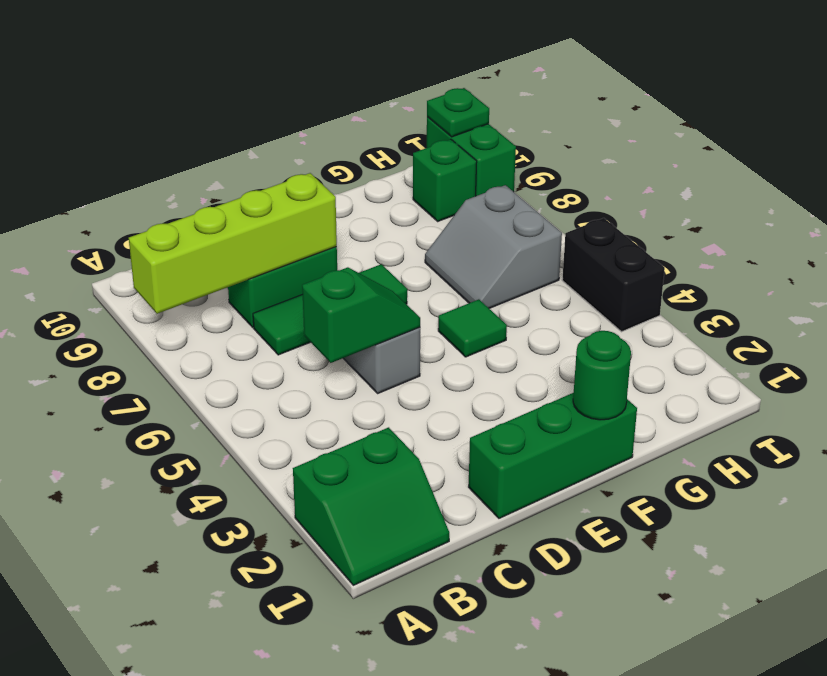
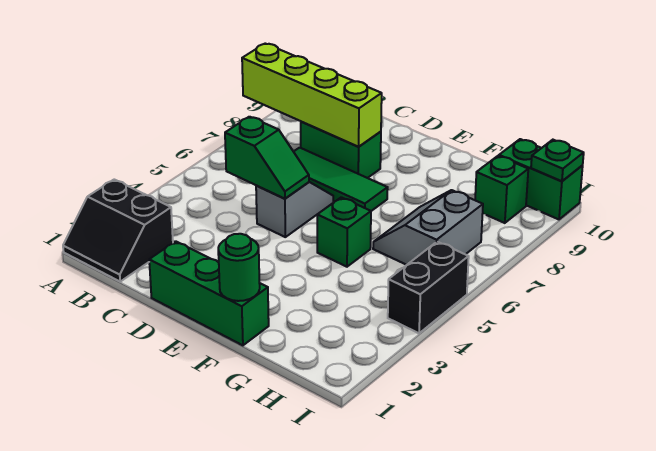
green slope A1:B2 level 1 top 2 -> black slope A1:B2 level 1 top 2
green tile F5 level 1 -> green brick F5 level 1
green brick I9:I10 level 1 -> green brick H10:I10 level 1

